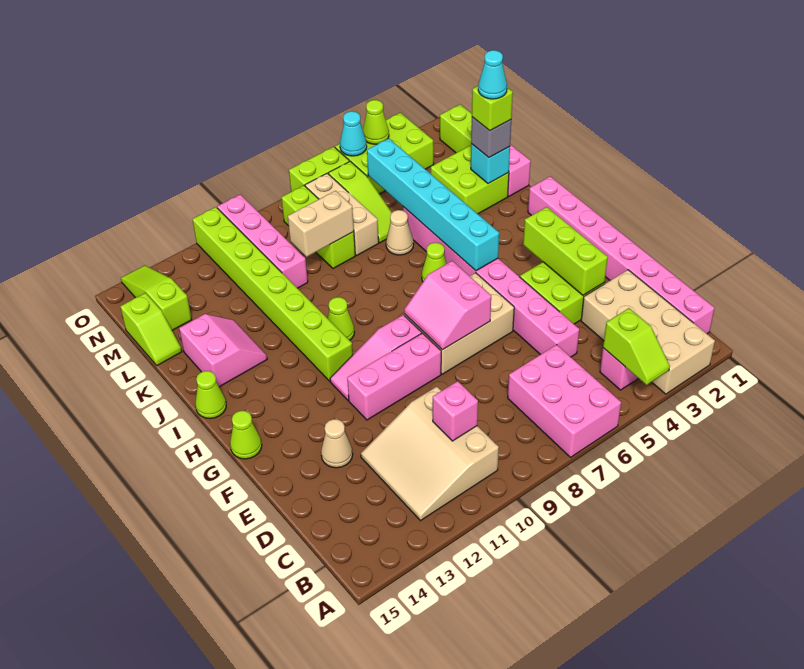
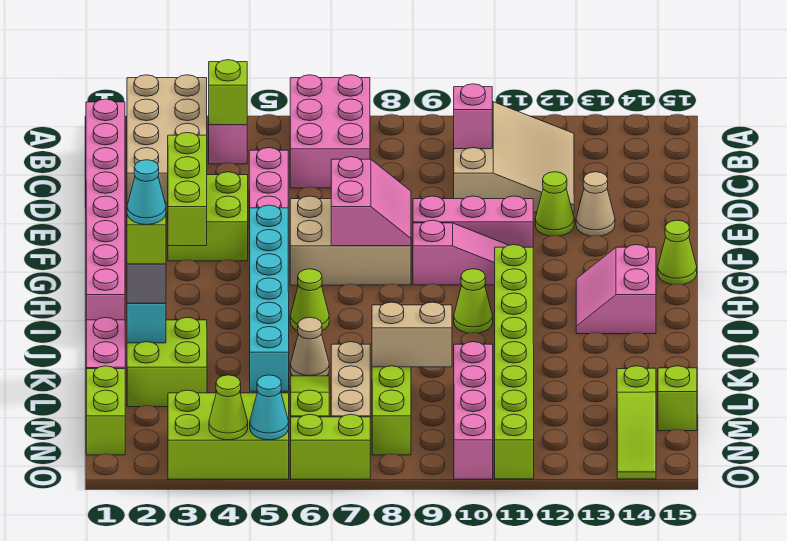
lime cone I15 level 1 -> lime cone E12 level 1
pink slope J13:K14 level 1 top 14 -> pink slope H13:I14 level 1 top 14

